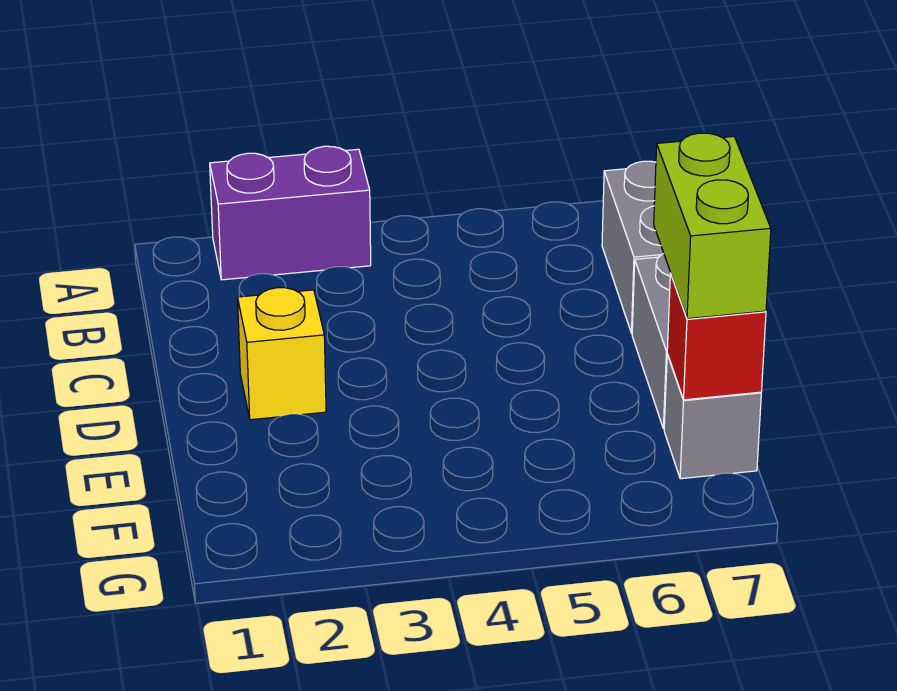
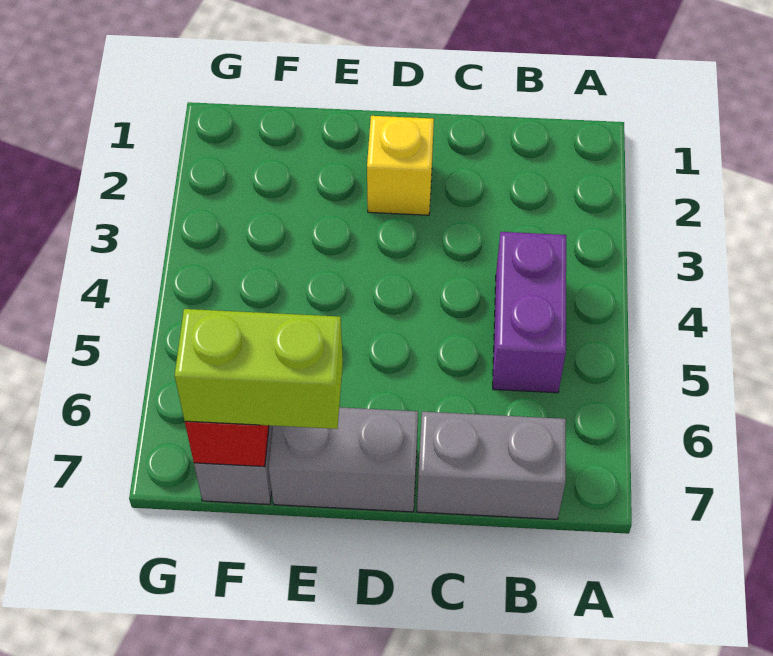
purple brick A2:A3 level 1 -> purple brick B4:B5 level 1

